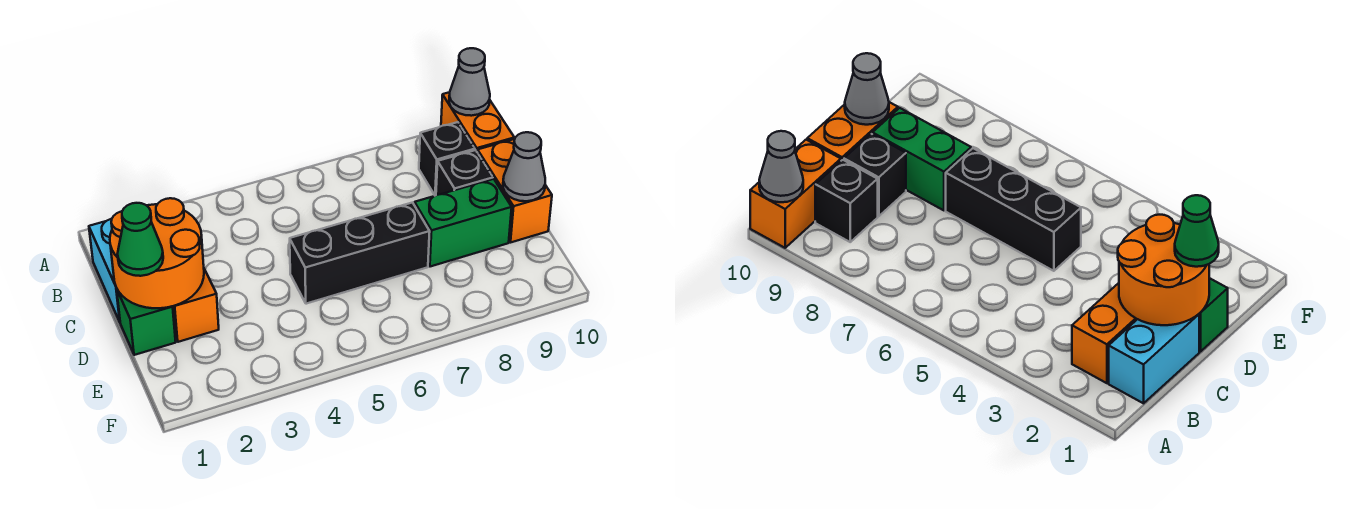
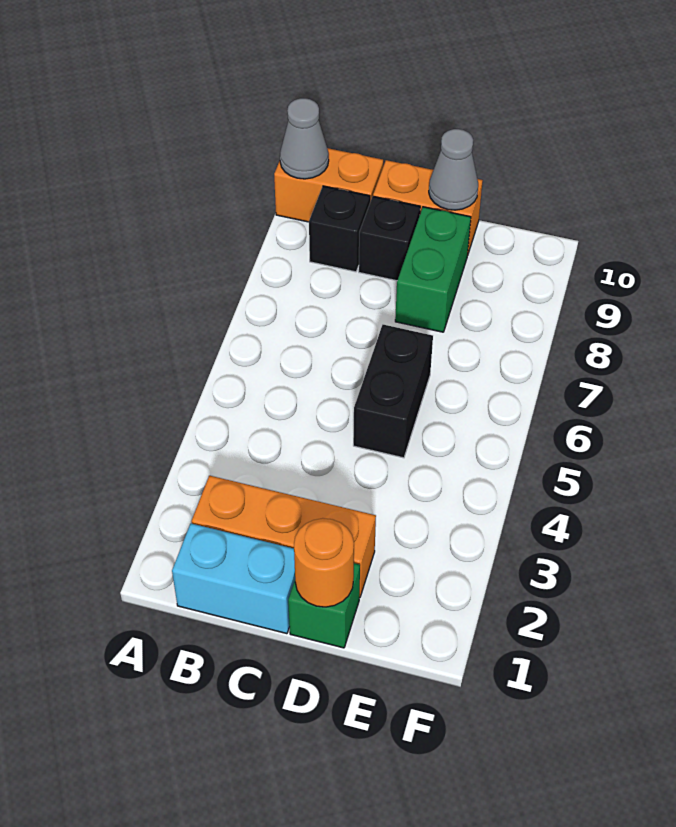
orange round brick C1:D2 level 2 -> orange round brick D1 level 2
green cone D1 level 3 -> none
black brick D5:D7 level 1 -> black brick D5:D6 level 1

